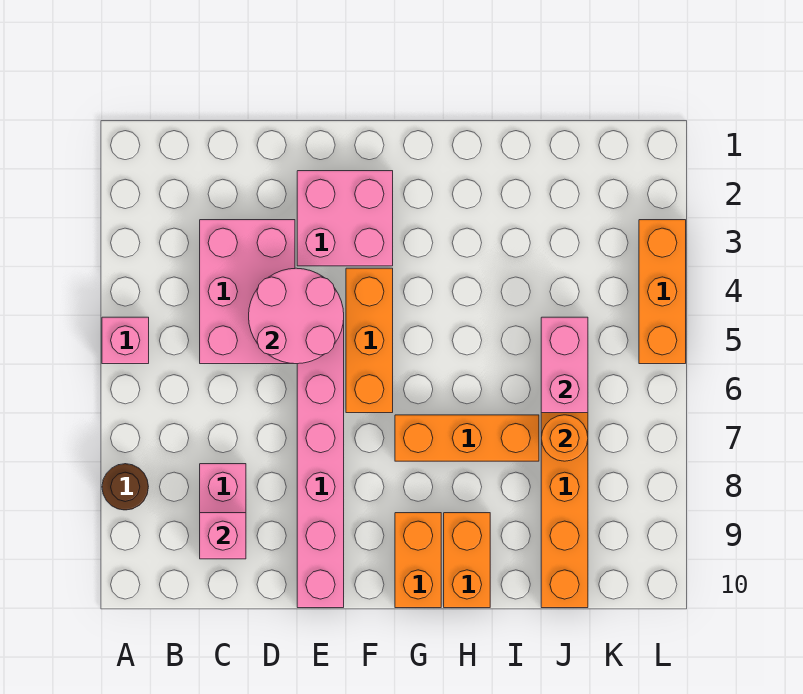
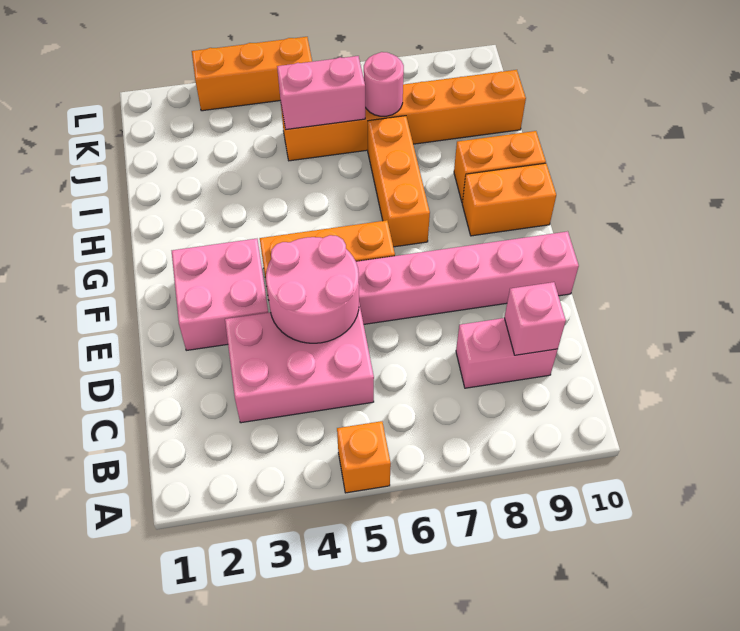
pink brick A5 level 1 -> orange brick A5 level 1
brown round brick A8 level 1 -> none
orange round brick J7 level 2 -> pink round brick J7 level 2

